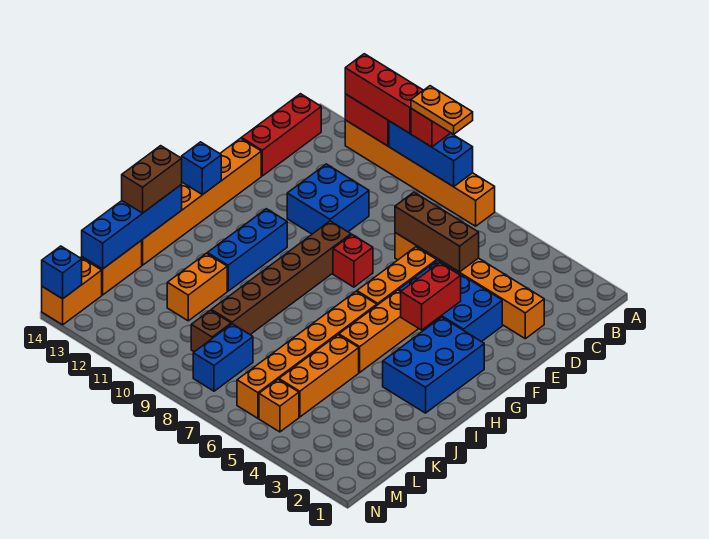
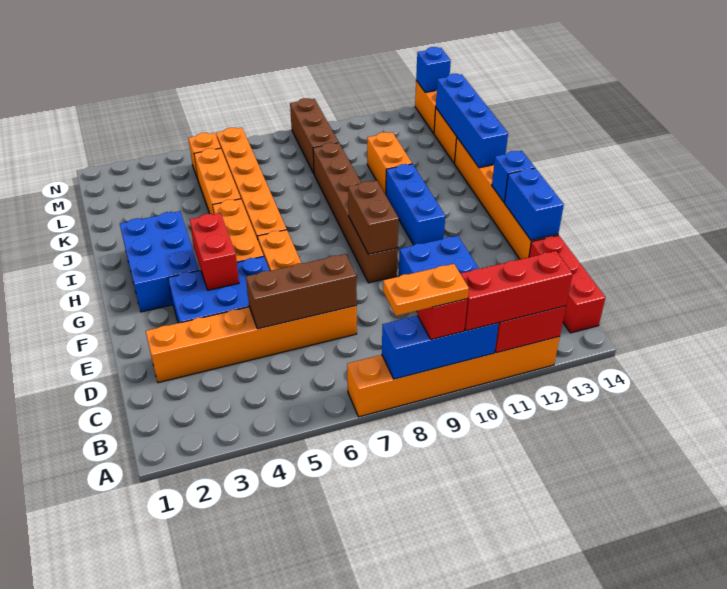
red brick F8 level 1 -> none
brown brick I14:J14 level 3 -> brown brick F9:G9 level 2
blue brick L8:M8 level 1 -> blue brick E14:F14 level 2
brown brick L9 level 1 -> brown brick L9:N9 level 1

